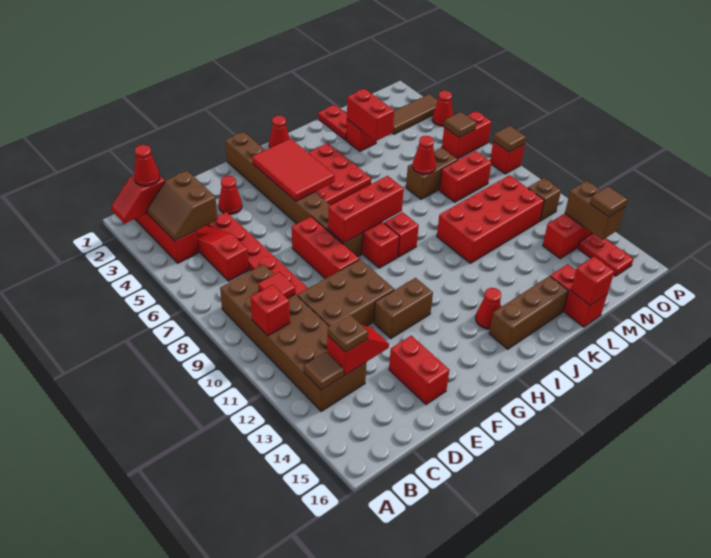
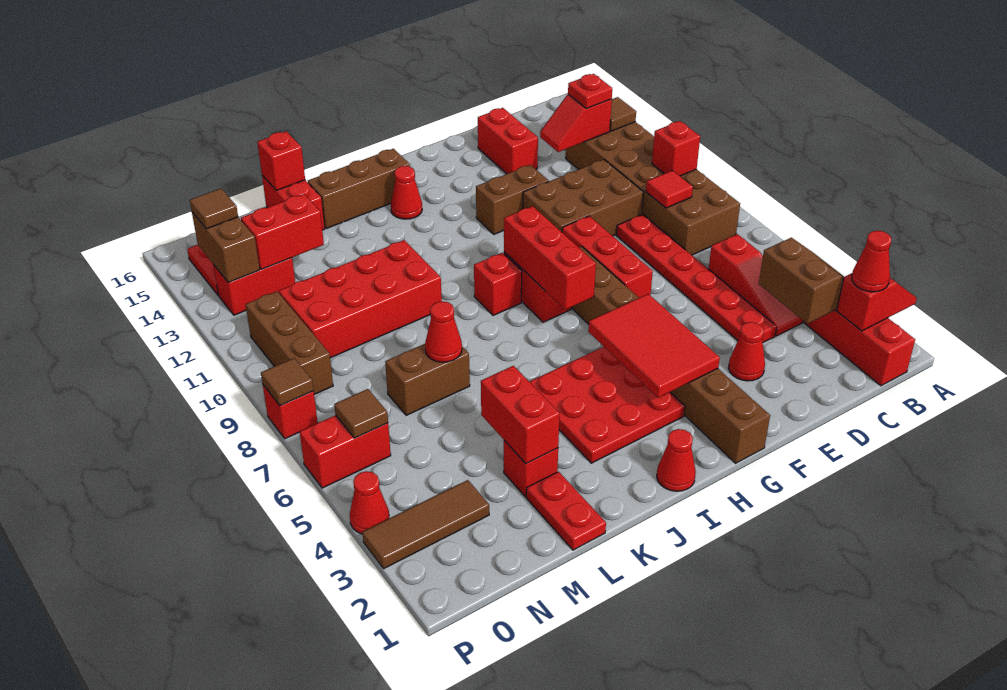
brown plate C13 level 3 -> red plate C13 level 3
red brick G8:I8 level 2 -> red brick H7:H9 level 2
red brick M8:N8 level 1 -> red brick M13:N13 level 2
brown brick O11 level 1 -> brown brick O9:O11 level 1

